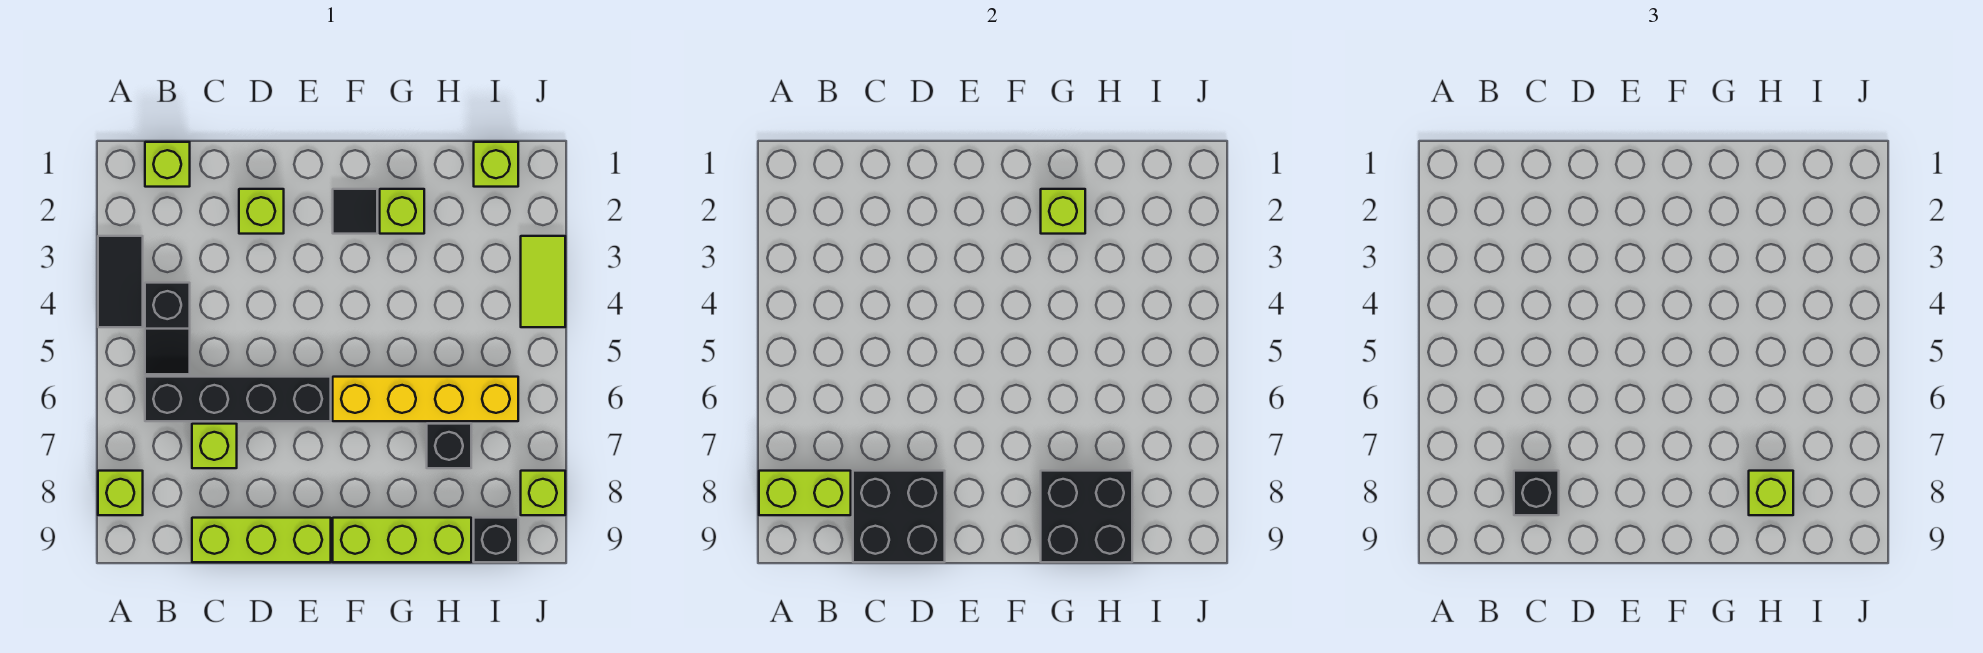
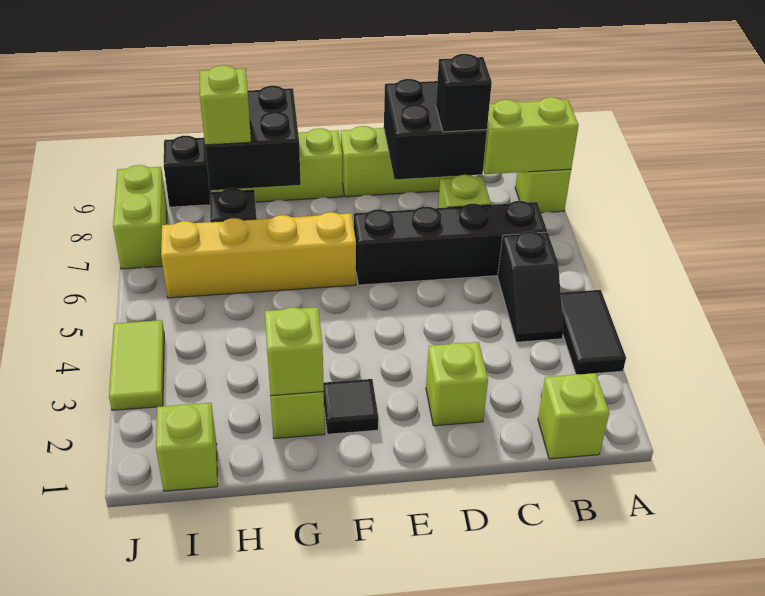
black slope B4:B5 level 1 top 4 -> black slope B4:B5 level 1 top 5
lime brick J8 level 1 -> lime brick J7:J8 level 1

